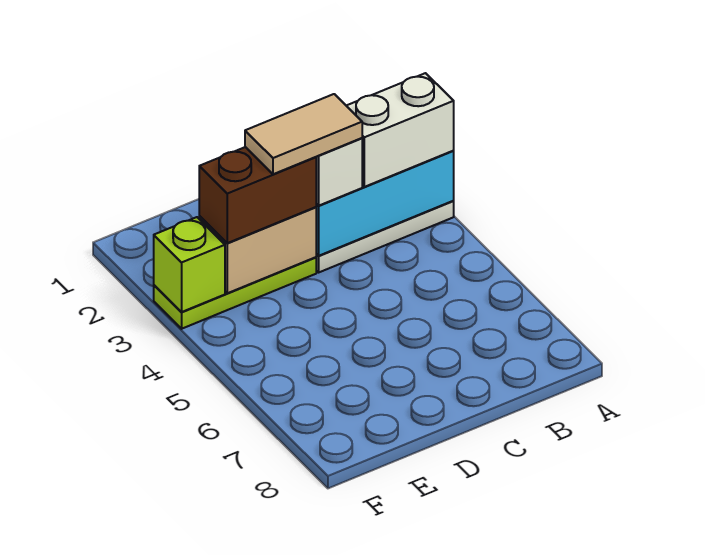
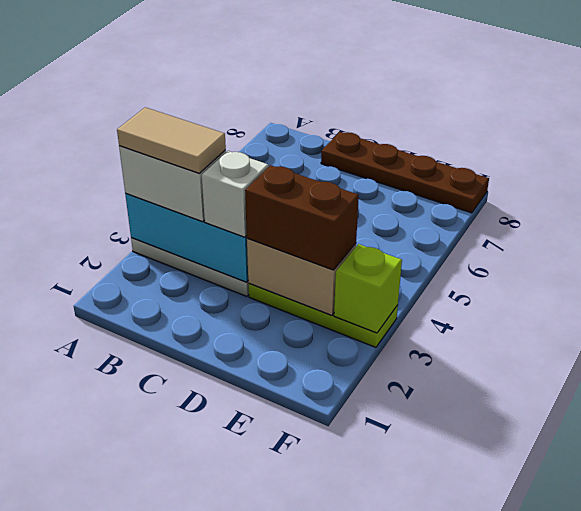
tan tile C3:D3 level 4 -> tan tile A3:B3 level 4
none -> brown plate C8:F8 level 1

